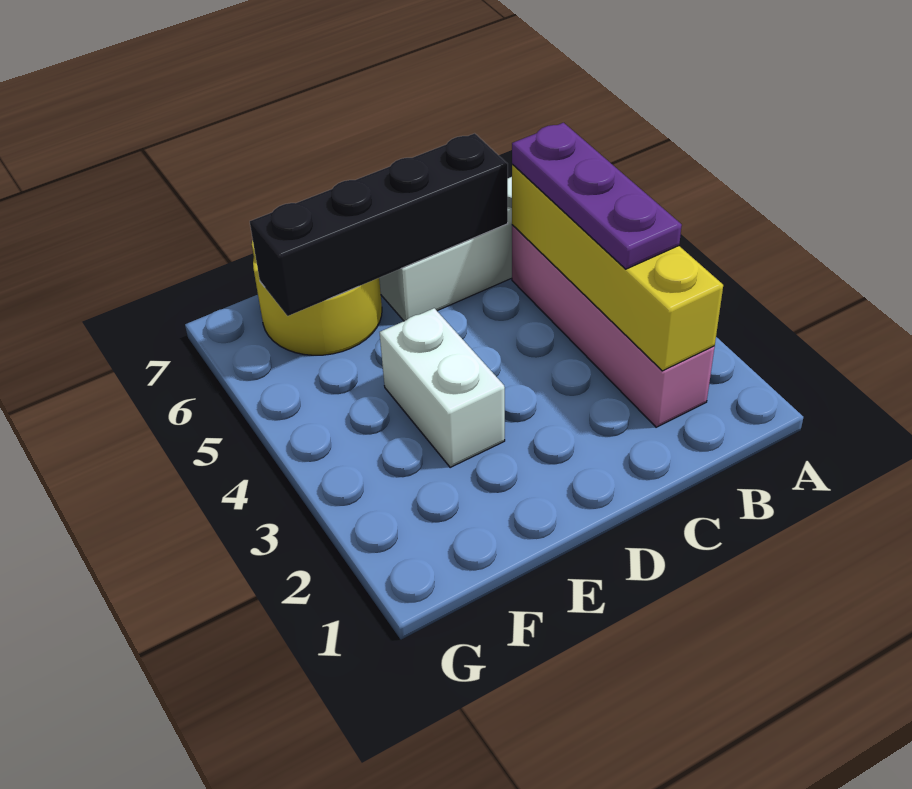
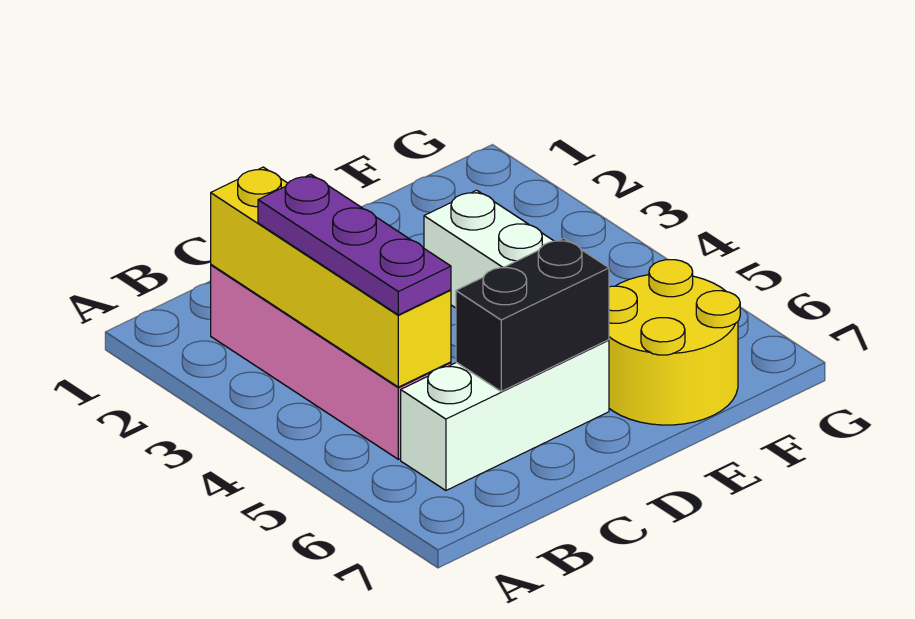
black brick C6:F6 level 2 -> black brick C6:D6 level 2

